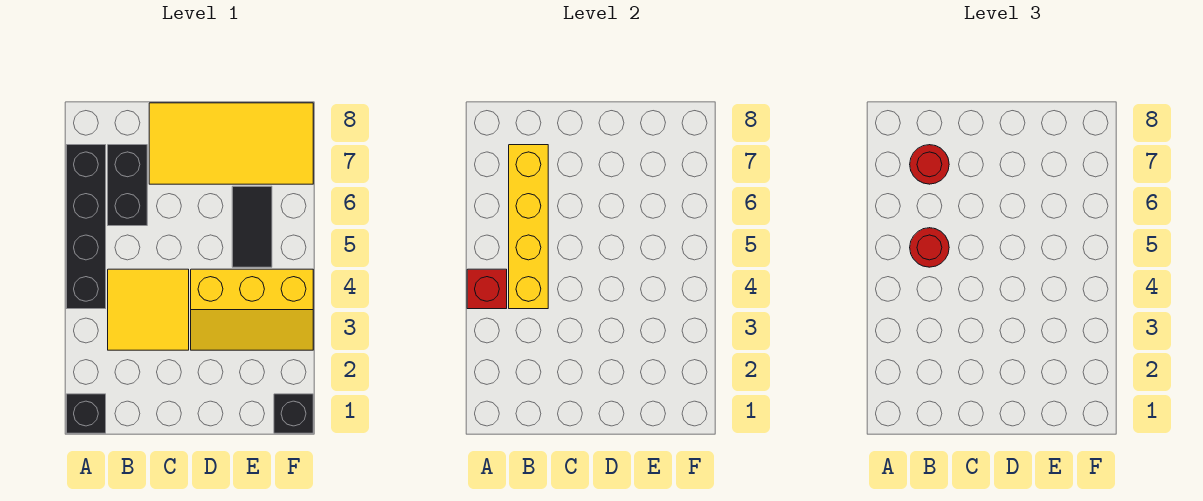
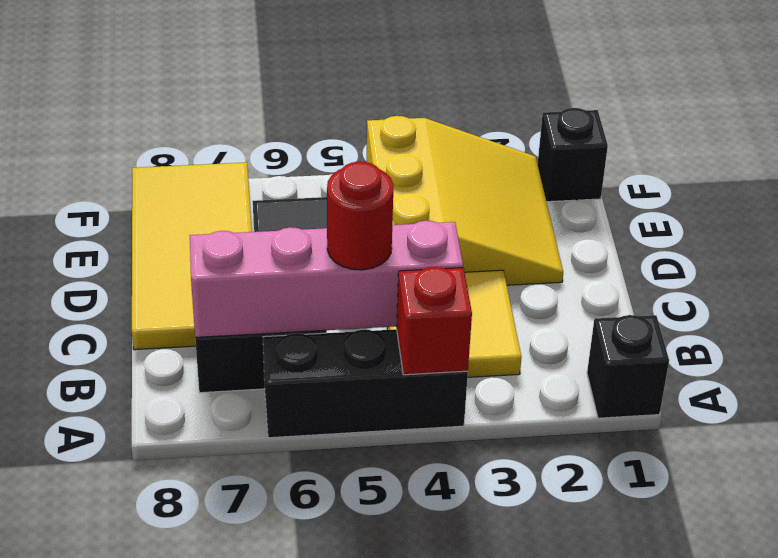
black brick A4:A7 level 1 -> black brick A4:A6 level 1
yellow brick B4:B7 level 2 -> pink brick B4:B7 level 2
red round brick B7 level 3 -> none
yellow slope D3:F4 level 1 top 4 -> yellow slope D2:F4 level 1 top 4

